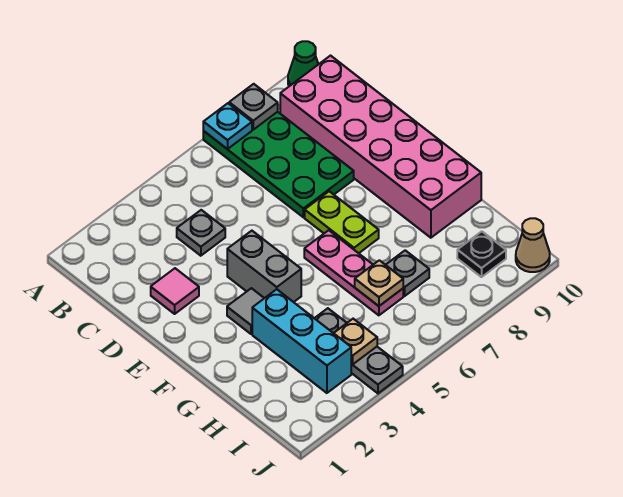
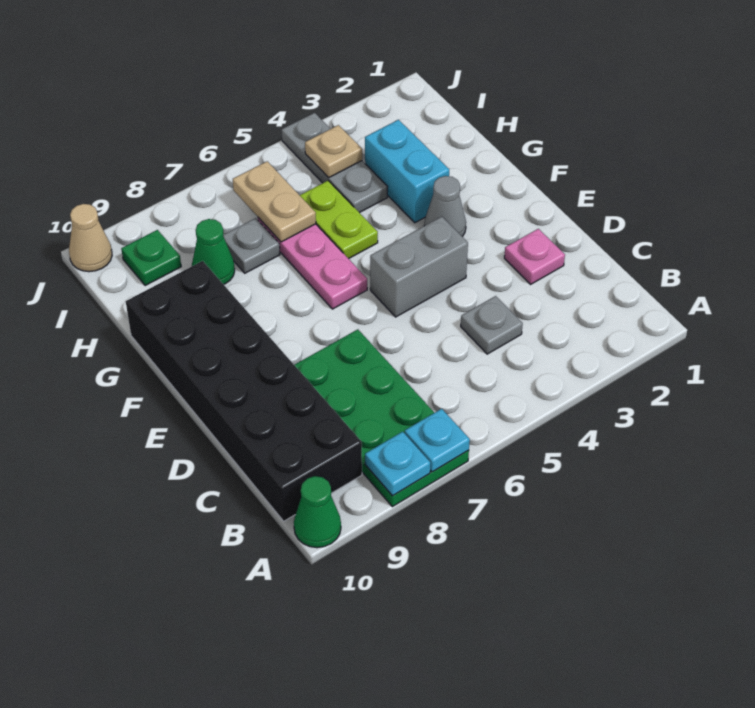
grey plate A8 level 2 -> cyan plate A8 level 2
pink brick B9:G10 level 1 -> black brick B9:G10 level 1
pink tile D2 level 1 -> pink plate D2 level 1
grey brick E4:F4 level 1 -> grey brick E4:E5 level 1
lime plate E7:F7 level 1 -> lime plate G5:H5 level 1
grey tile F3 level 1 -> grey cone F3 level 1
cyan brick G3:I3 level 1 -> cyan brick G3:H3 level 1
tan plate H6 level 2 -> tan plate H6:I6 level 2
none -> green cone H8 level 1
black plate I9 level 1 -> green plate I9 level 1

